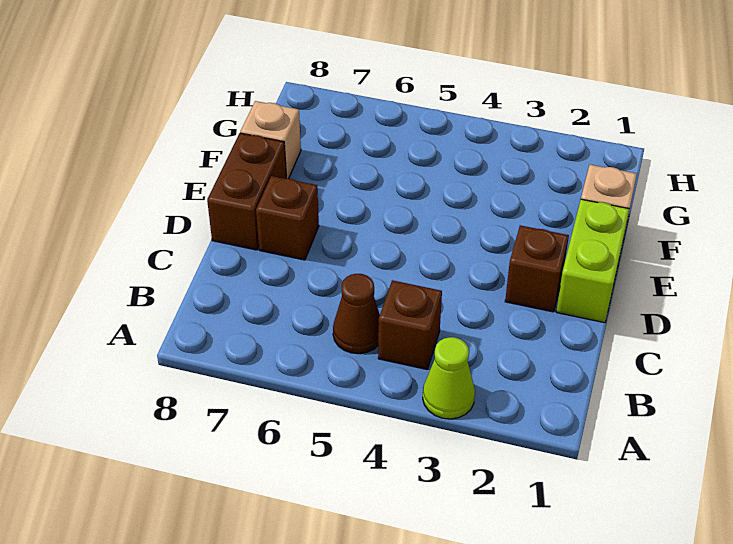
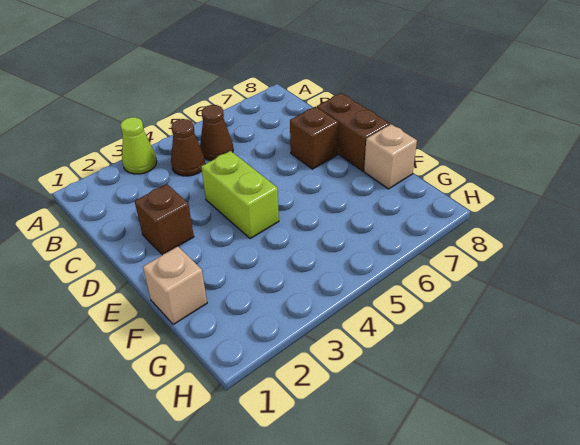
brown brick B4 level 1 -> brown cone B4 level 1
lime brick D1:E1 level 1 -> lime brick D4:E4 level 1

